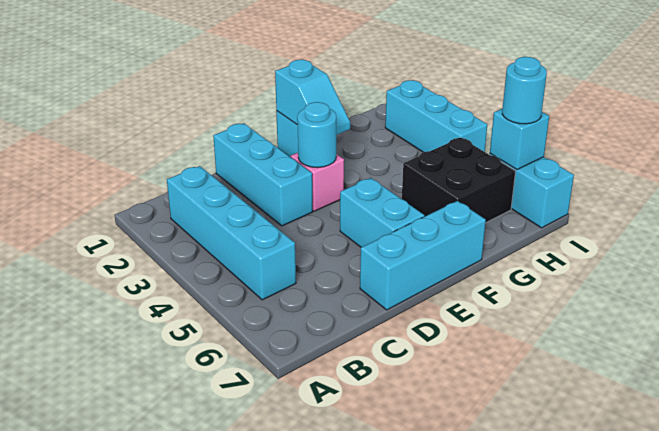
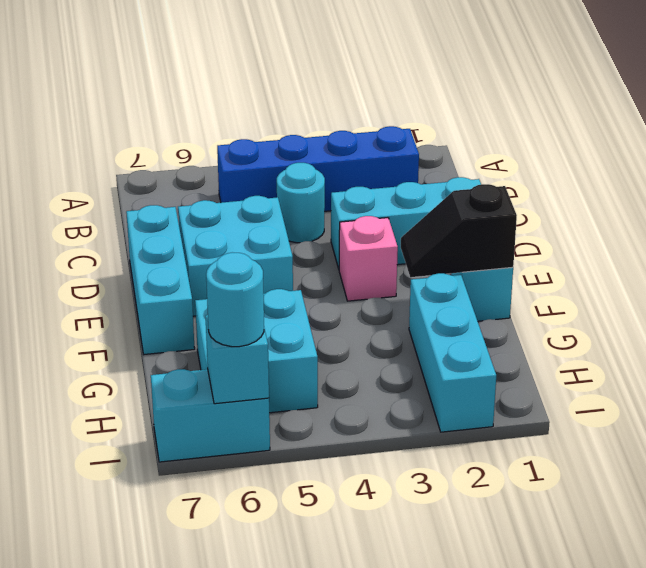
cyan brick B2:B5 level 1 -> blue brick B2:B5 level 1
cyan round brick E3 level 2 -> cyan round brick C4 level 1
cyan brick E5:E6 level 1 -> cyan brick D5:E6 level 1
cyan slope F1:F2 level 2 top 1 -> black slope F1:F2 level 2 top 1
black brick G5:H6 level 1 -> cyan brick G5:H6 level 1
cyan brick I2:I4 level 1 -> cyan brick G2:I2 level 1

